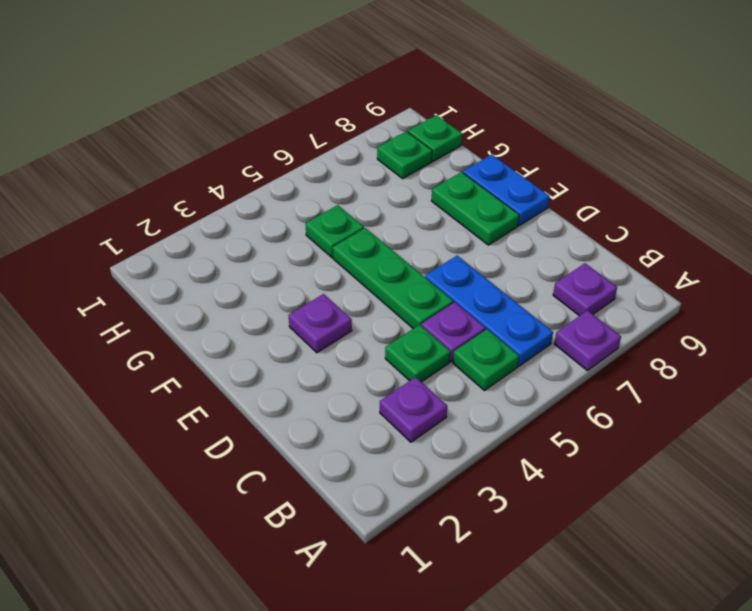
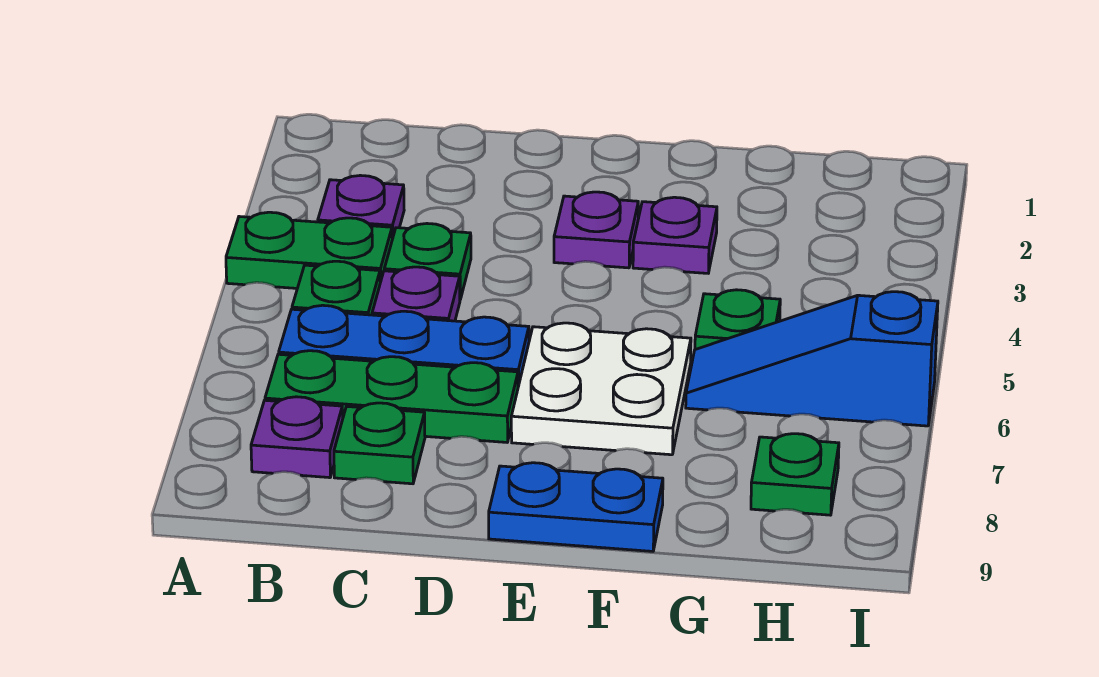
purple plate A7 level 1 -> purple plate F3 level 1
green plate D5:F5 level 1 -> green plate B7:D7 level 1
none -> white plate E6:F7 level 1
green plate E8:F8 level 1 -> green plate A4:B4 level 1
none -> blue slope G6:I6 level 1 top I
green plate H9 level 1 -> green plate C8 level 1

